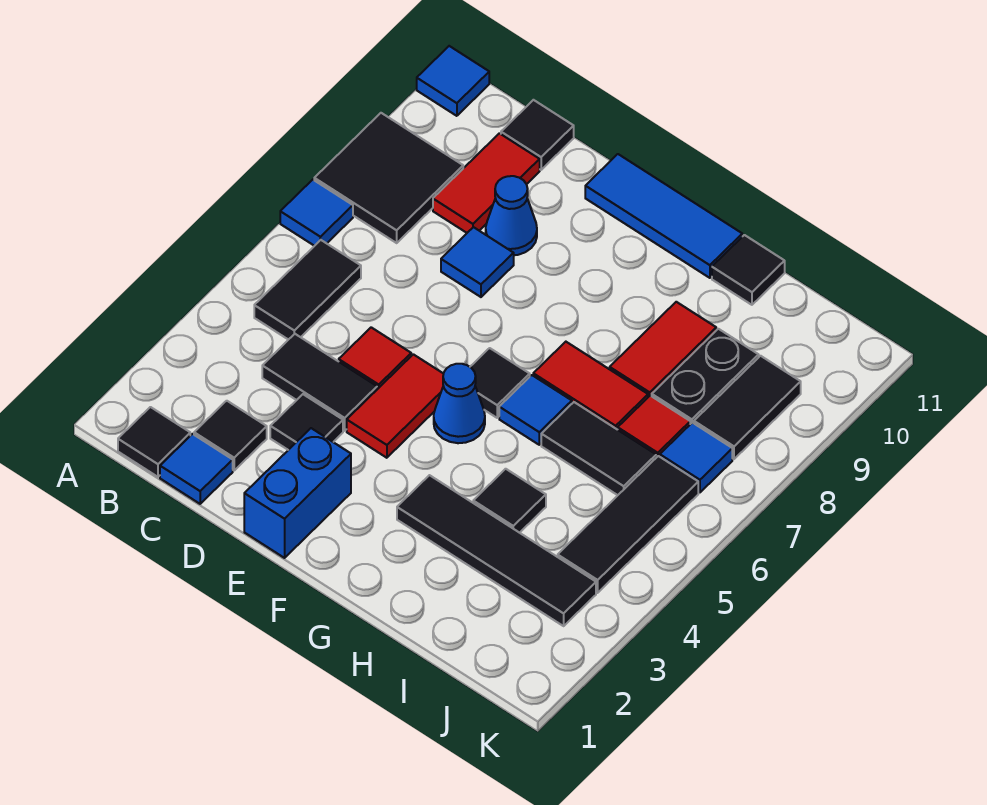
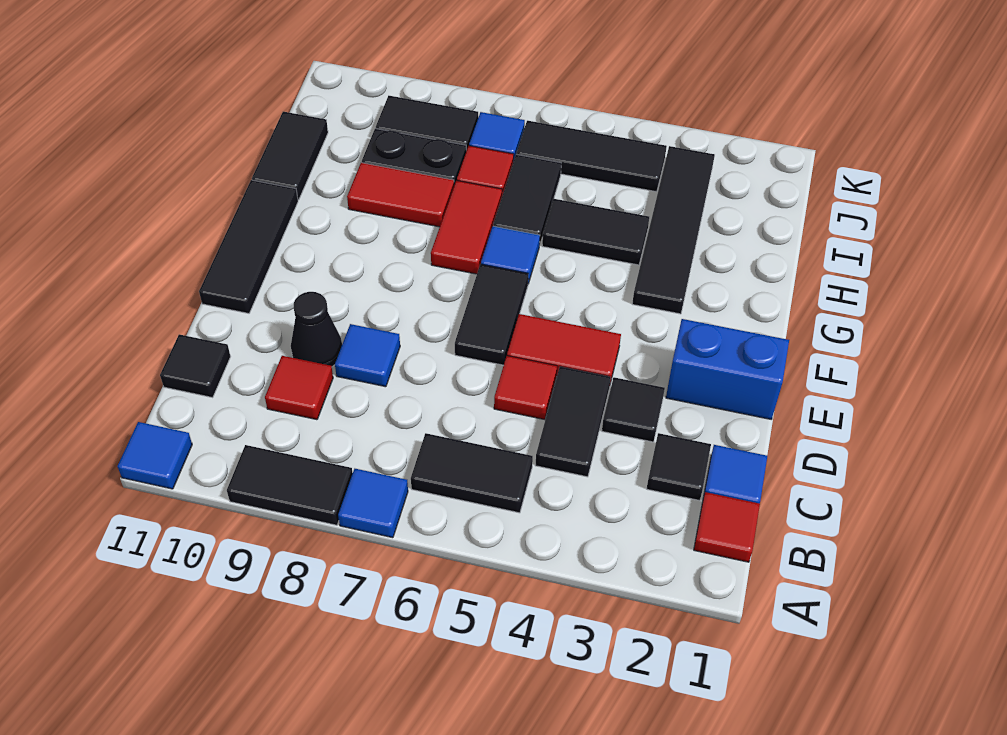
black tile A8:B9 level 1 -> black tile A8:A9 level 1
black tile B1 level 1 -> red tile B1 level 1
red tile C9:C10 level 1 -> red tile C9 level 1
blue cone D9 level 1 -> black cone D9 level 1
blue tile E11:G11 level 1 -> black tile E11:G11 level 1
blue cone F5 level 1 -> none
black tile F6 level 1 -> black tile E6:F6 level 1
black tile H4 level 1 -> black tile H4:H5 level 1
black tile H11 level 1 -> black tile H11:I11 level 1

